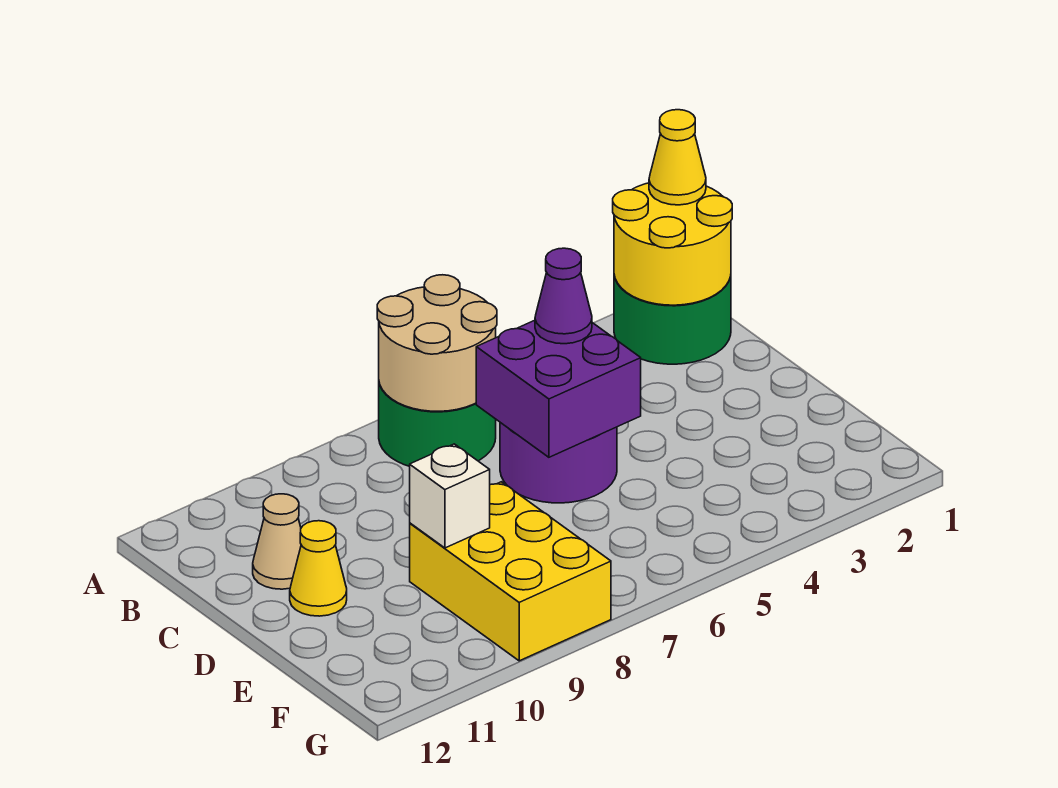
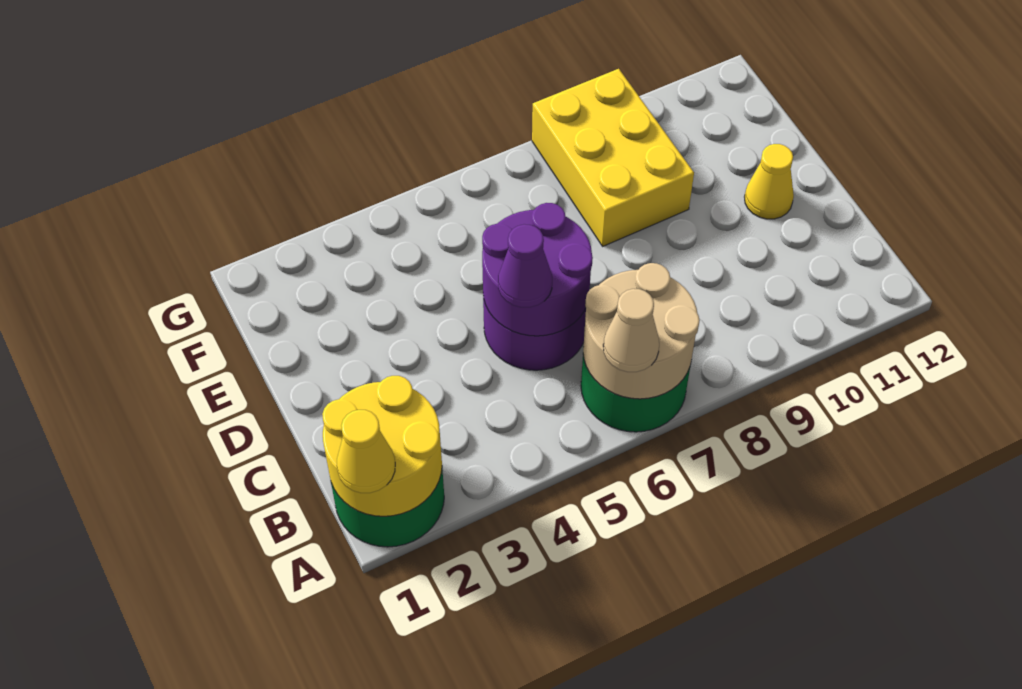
purple brick C5:D6 level 2 -> purple round brick C5:D6 level 2
tan cone C11 level 1 -> tan cone A6 level 3
white brick E9 level 2 -> none

